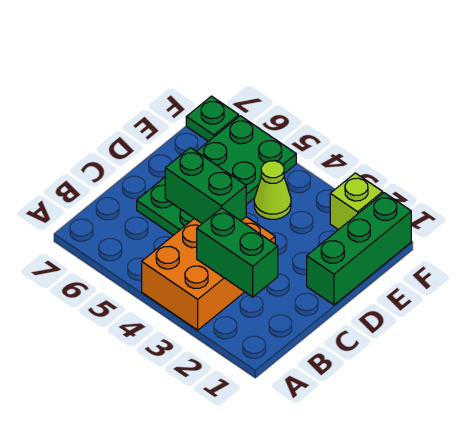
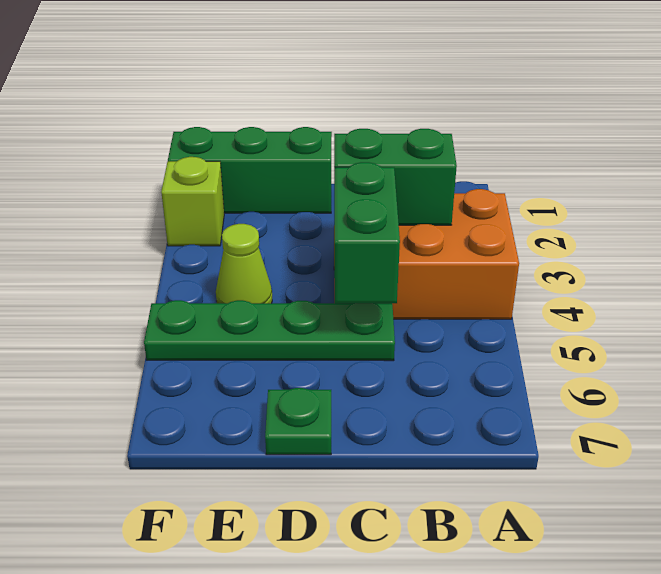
green brick B2:B3 level 2 -> green brick B3:C3 level 2
green plate C5:F6 level 1 -> green plate C5:F5 level 1
green plate F7 level 1 -> green plate D7 level 1

